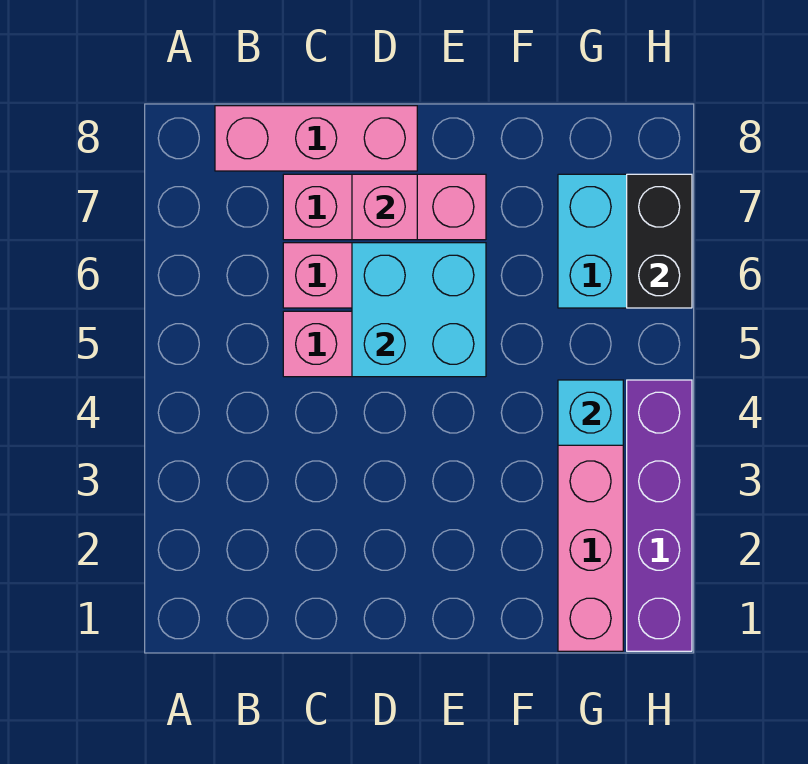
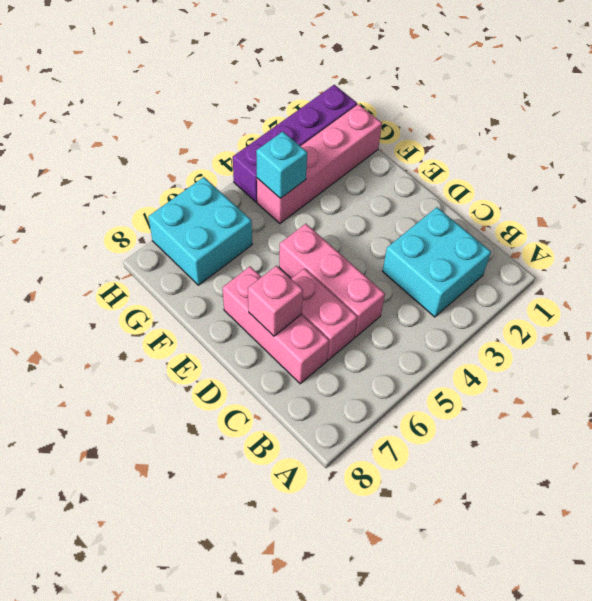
pink brick B8:D8 level 1 -> none
cyan brick D5:E6 level 2 -> cyan brick B2:C3 level 1
black brick H6:H7 level 2 -> none

